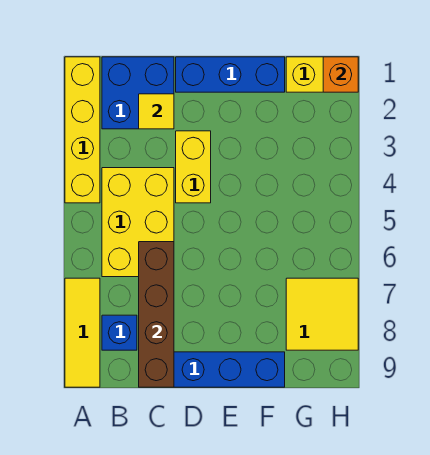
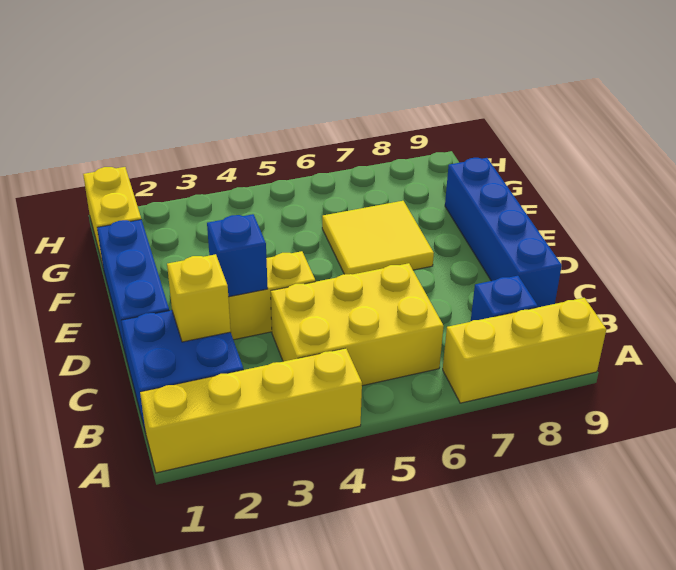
yellow tile A7:A9 level 1 -> yellow brick A7:A9 level 1
yellow tile C2 level 2 -> yellow brick C2 level 2
brown brick C6:C9 level 2 -> none
none -> blue brick D3 level 2
yellow tile G7:H8 level 1 -> yellow tile E6:F7 level 1
orange brick H1 level 2 -> none

